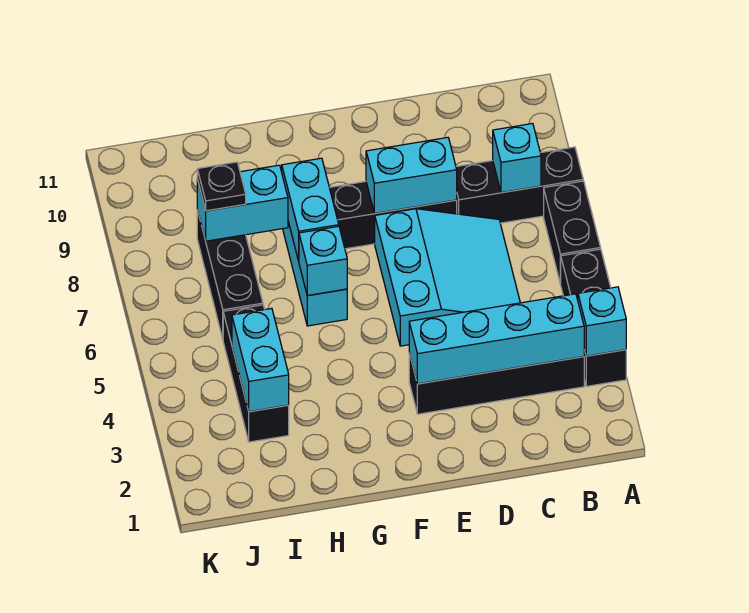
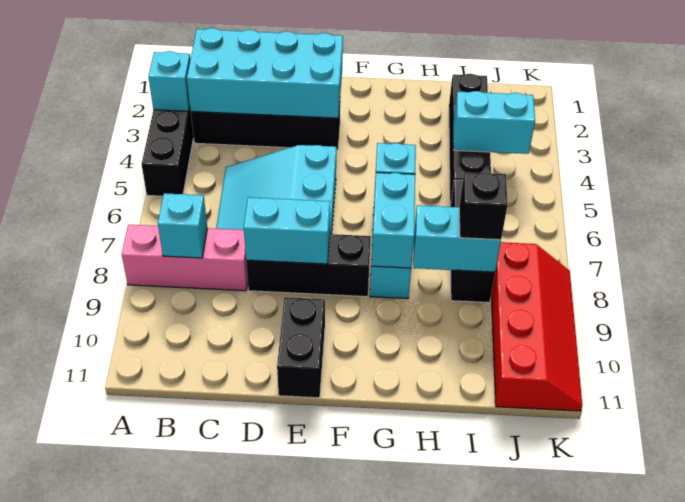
black brick A6:A7 level 1 -> black brick E10:E11 level 1
black brick A8:C8 level 1 -> pink brick A8:C8 level 1
cyan brick B3:E3 level 2 -> cyan brick B2:E3 level 2
black brick I3:I5 level 1 -> black brick I2:I5 level 1
cyan brick I3:I4 level 2 -> cyan brick I4:J4 level 2
black plate I8 level 3 -> black brick I8 level 3
none -> red slope J8:K11 level 1 top J

